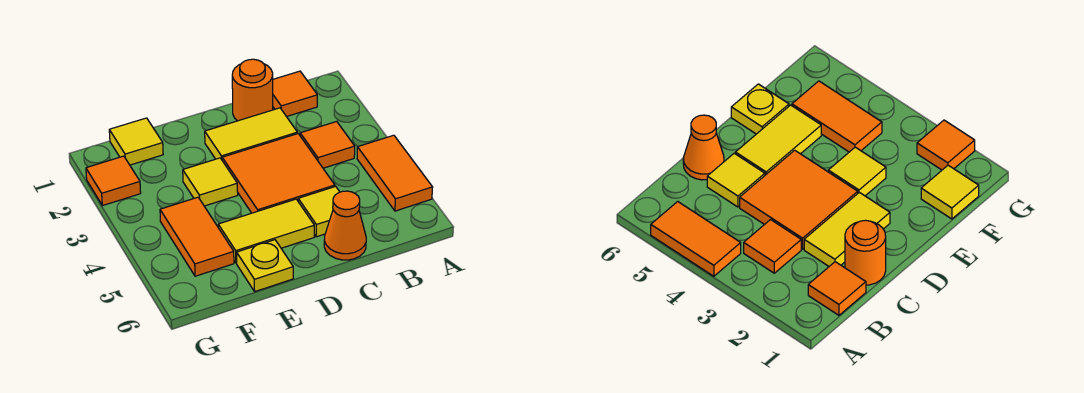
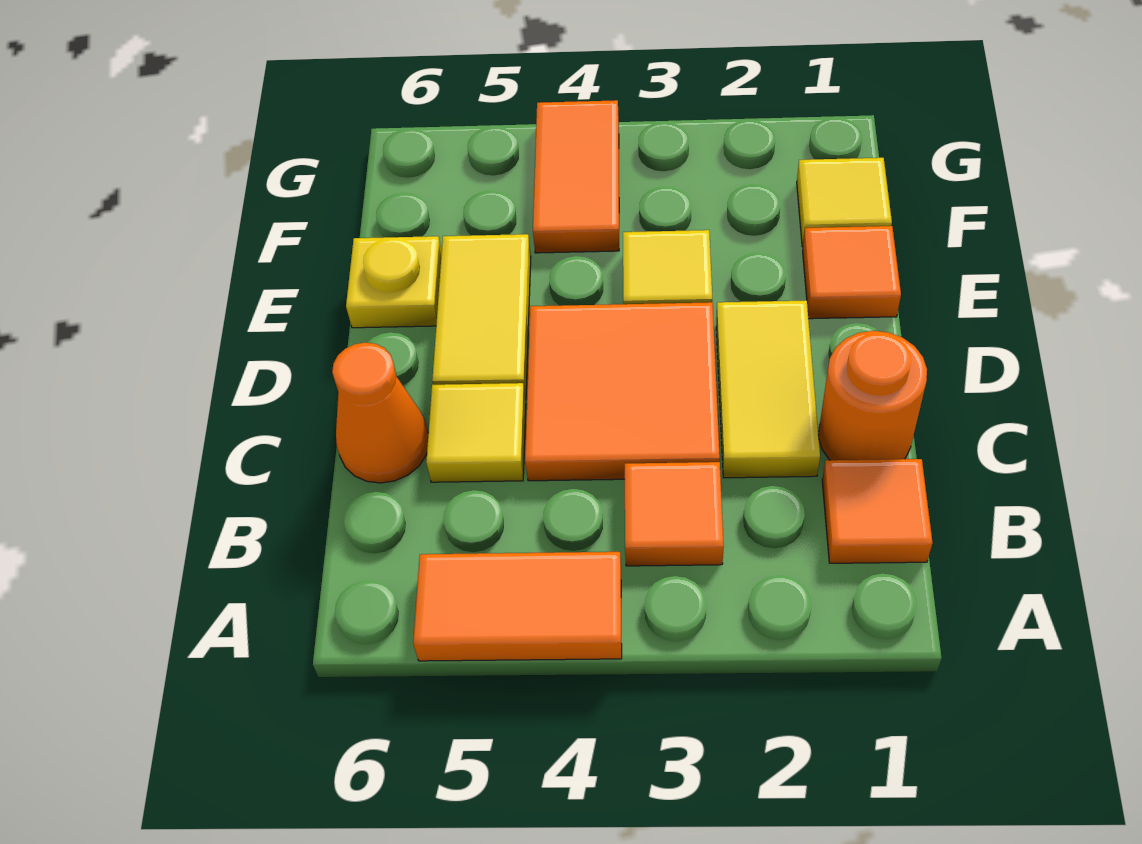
orange tile F4:F5 level 1 -> orange tile F4:G4 level 1
orange tile G2 level 1 -> orange tile E1 level 1

